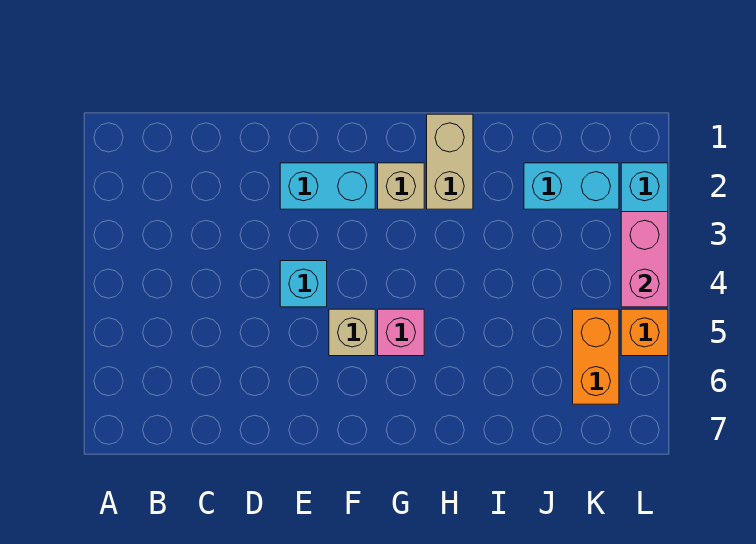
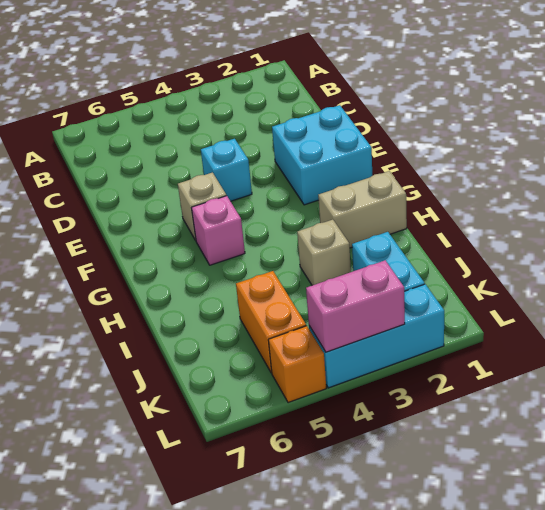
cyan brick E2:F2 level 1 -> cyan brick E1:F2 level 1
tan brick G2 level 1 -> tan brick I3 level 1
orange brick K5:K6 level 1 -> orange brick J5:K5 level 1

